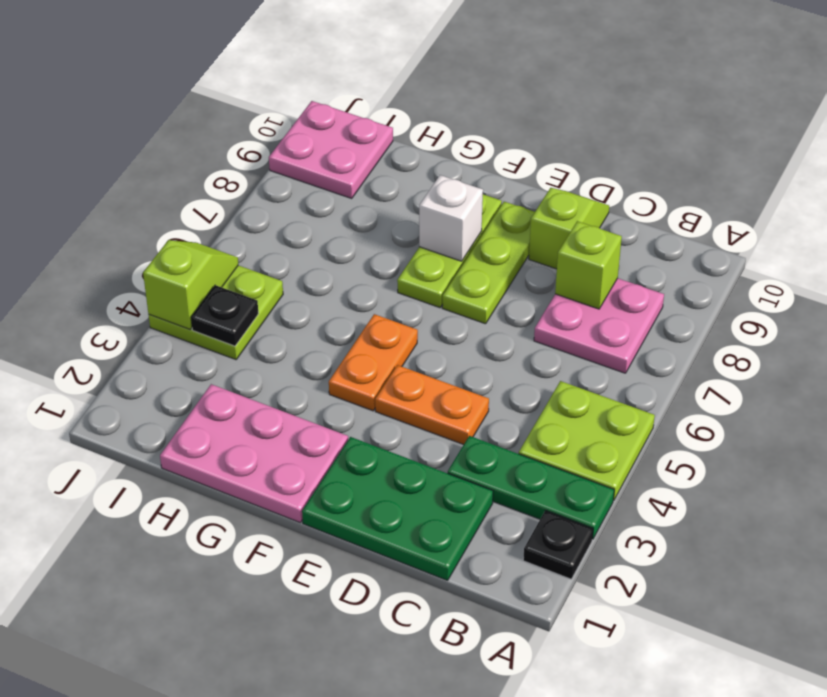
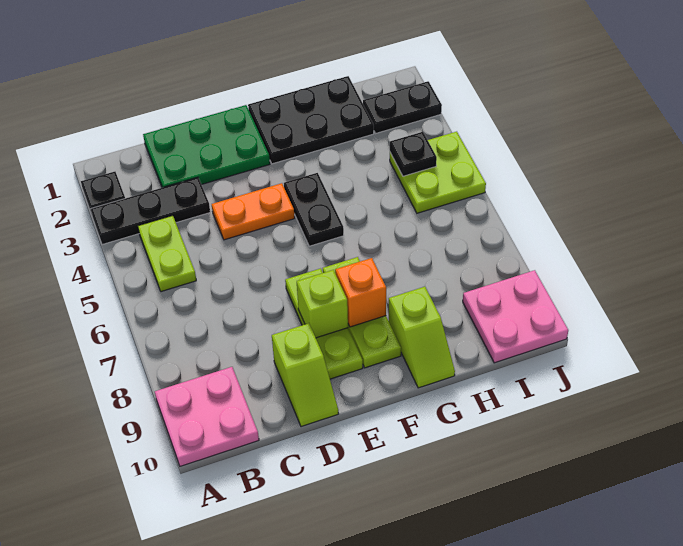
green plate A3:C3 level 1 -> black plate A3:C3 level 1
lime plate A4:B5 level 1 -> lime plate B4:B5 level 1
pink plate B7:C8 level 1 -> pink plate A9:B10 level 1
lime brick C8 level 2 -> lime brick E8 level 2
pink plate F1:H2 level 1 -> black plate F1:H2 level 1
orange plate F4:F5 level 1 -> black plate F4:F5 level 1
white brick F8 level 2 -> orange brick F8 level 2
none -> black plate I2:J2 level 1
lime slope J4:J5 level 2 top 4 -> lime slope G9:G10 level 1 top 9

